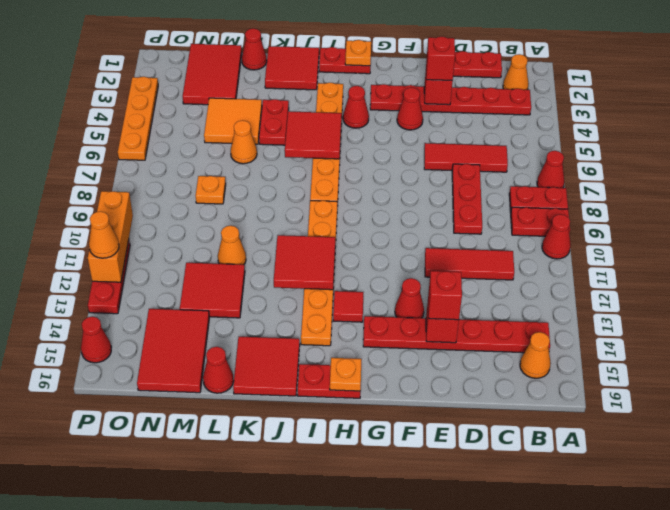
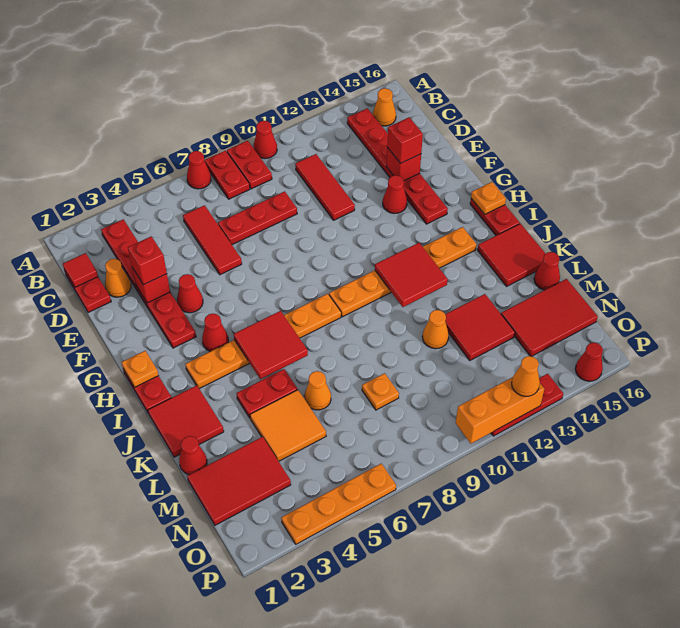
orange cone B2 level 1 -> orange cone D2 level 1
red tile H13 level 1 -> red tile C1 level 2

